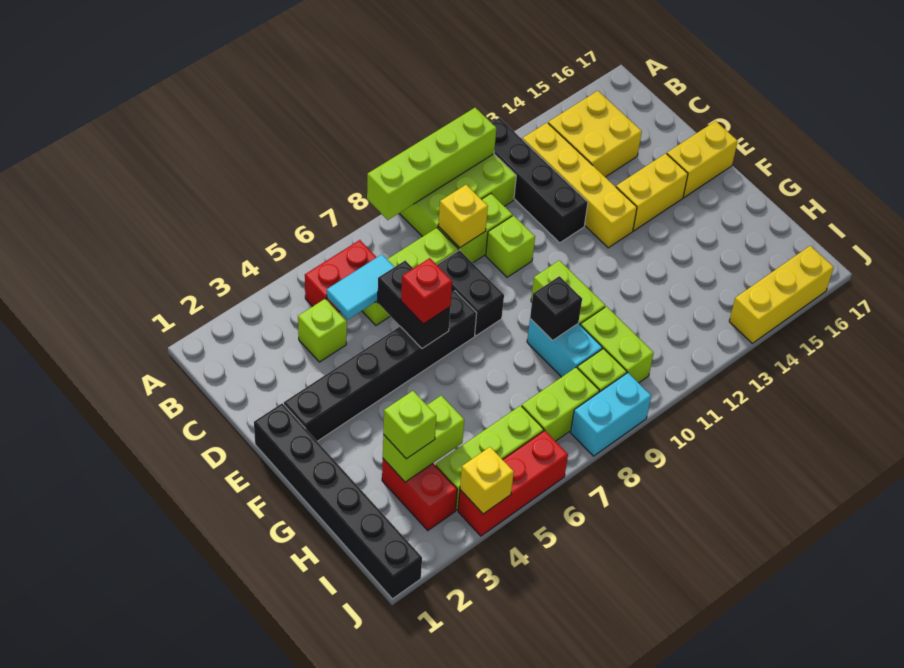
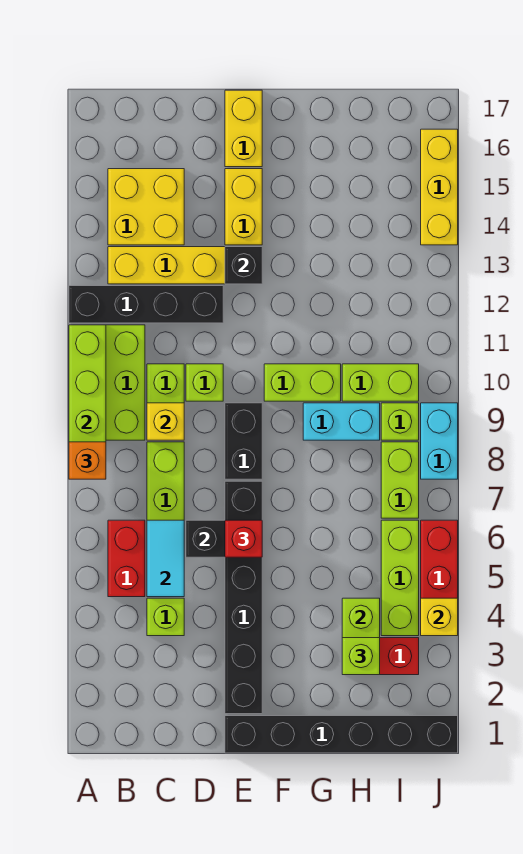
none -> orange brick A8 level 3
black brick D8:E8 level 1 -> black brick E8:E9 level 1
black brick G9 level 2 -> black brick E13 level 2

